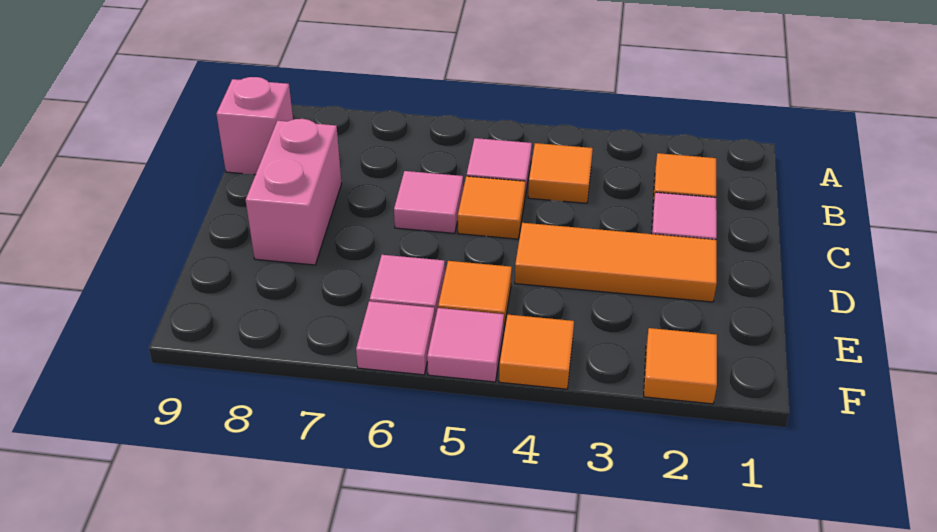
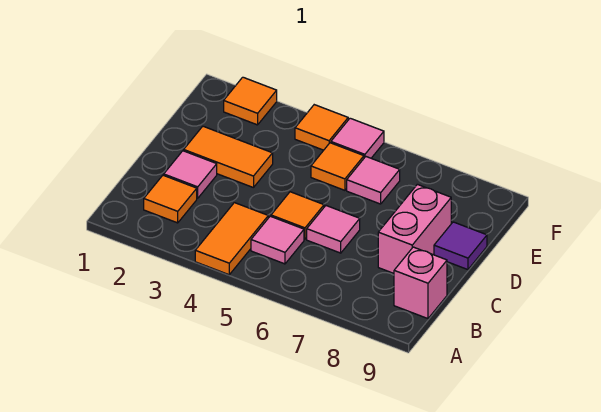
orange tile B4 level 1 -> orange tile A4:B4 level 1
orange tile D2:D4 level 1 -> orange tile D2:D3 level 1
none -> purple tile D9 level 1
pink tile F6 level 1 -> none

